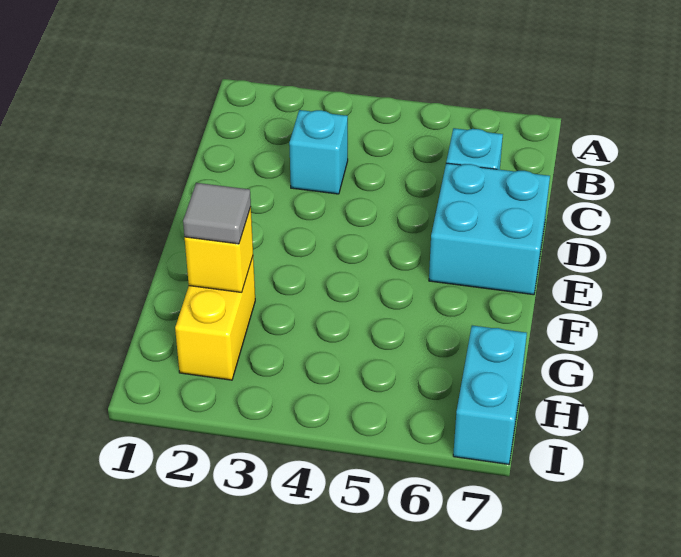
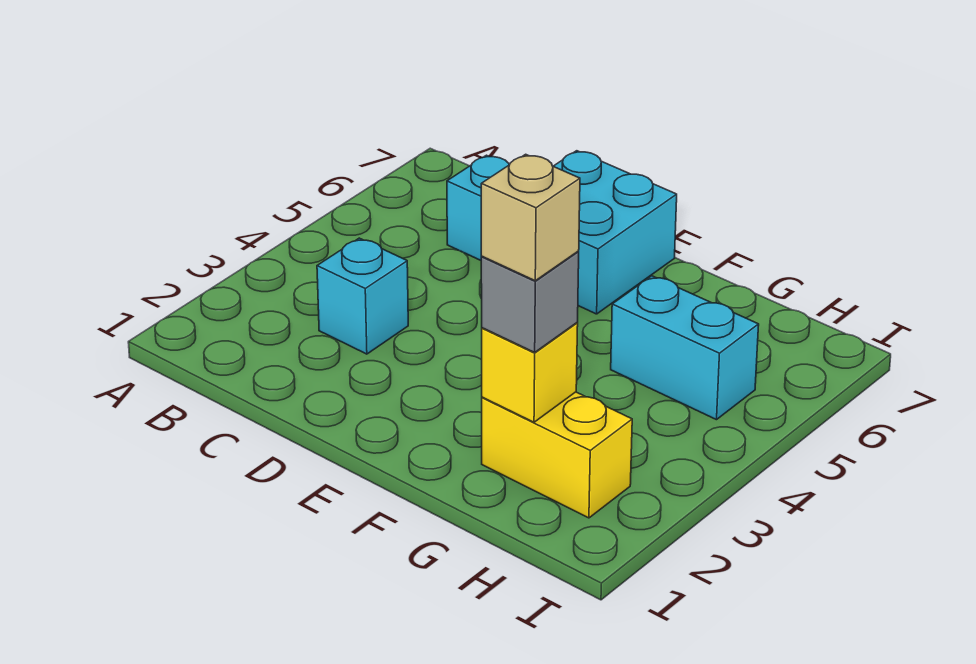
grey tile G2 level 3 -> grey brick G2 level 3
none -> tan brick G2 level 4
cyan brick H7:I7 level 1 -> cyan brick G5:H5 level 1

